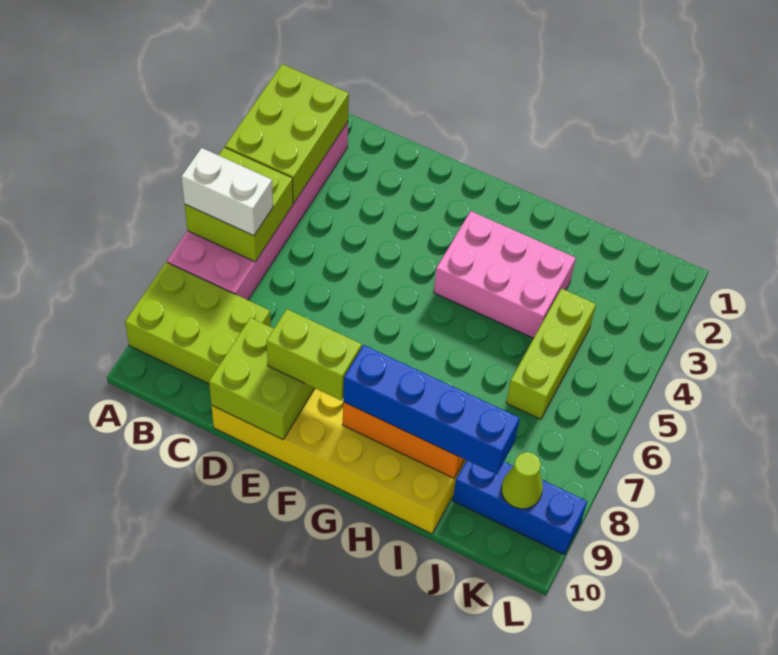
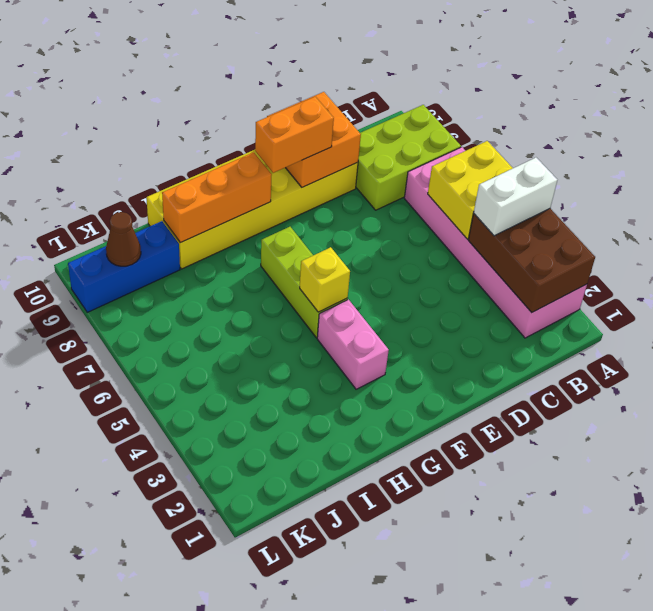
lime brick A2:B4 level 2 -> brown brick A2:B4 level 2
lime brick A5:B6 level 2 -> yellow brick A5:B6 level 2
white brick A6:B6 level 3 -> white brick A4:B4 level 3
lime brick D9:E10 level 2 -> orange brick D9:E10 level 2
lime brick E9:F9 level 3 -> orange brick E9:F9 level 3
pink brick G3:I4 level 1 -> pink brick G3:G4 level 1
none -> yellow brick G5 level 2
blue brick G9:J9 level 3 -> none
lime brick J4:J6 level 1 -> lime brick G5:G7 level 1
lime cone K9 level 2 -> brown cone K9 level 2

